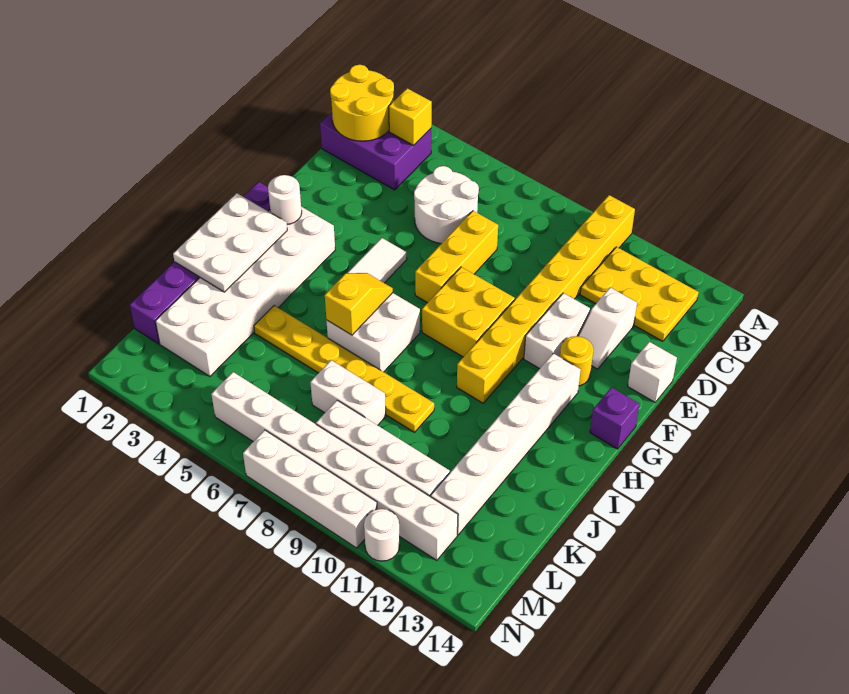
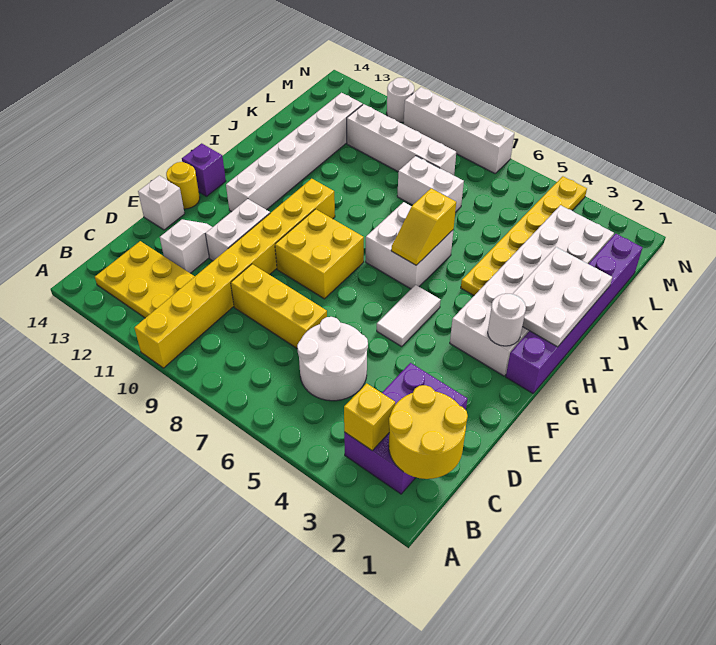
purple brick B1:C3 level 1 -> purple brick B2:D3 level 1
yellow brick D7:F7 level 1 -> yellow brick D7:D9 level 1
yellow round brick F12 level 1 -> yellow round brick F14 level 1
yellow plate J4:J9 level 1 -> yellow plate I4:N4 level 1
white brick M5:M12 level 1 -> none

